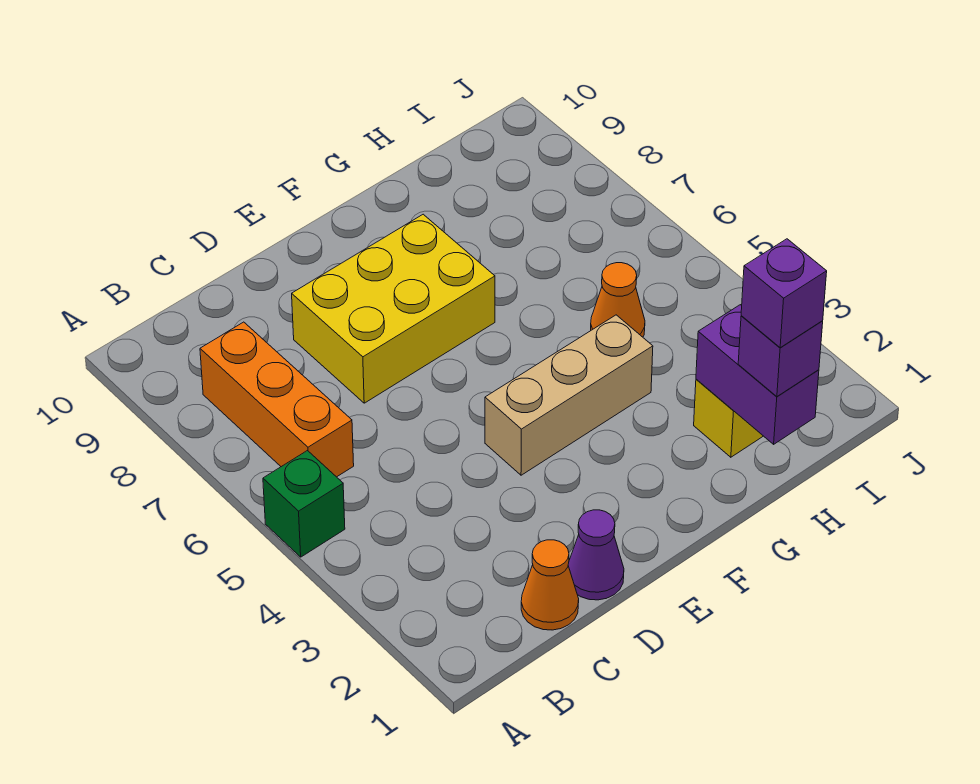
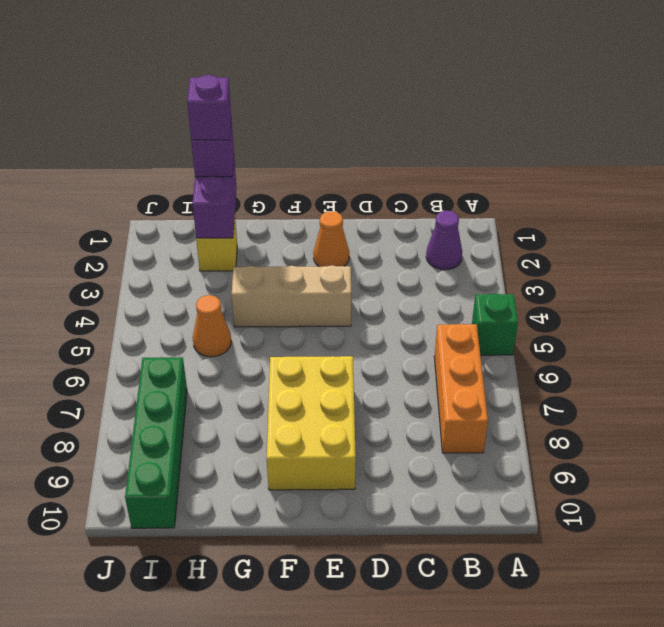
orange cone C1 level 1 -> orange cone E2 level 1
purple cone D1 level 1 -> purple cone B2 level 1
yellow brick D7:F8 level 1 -> yellow brick E7:F9 level 1
none -> green brick I7:I10 level 1

